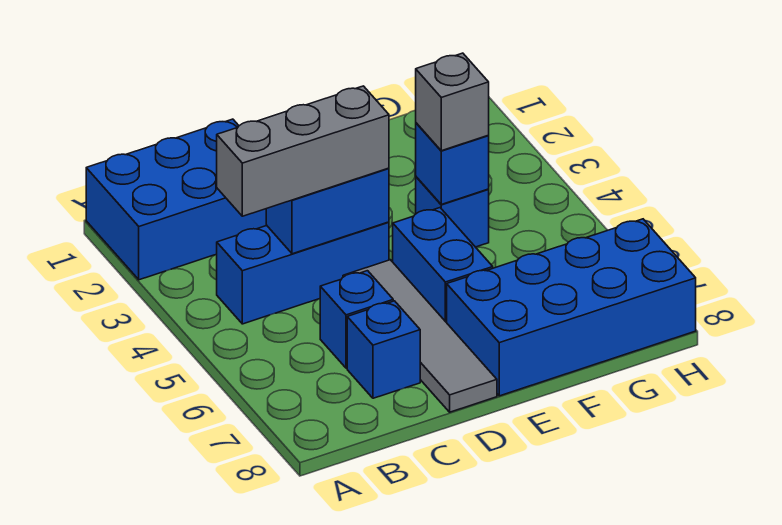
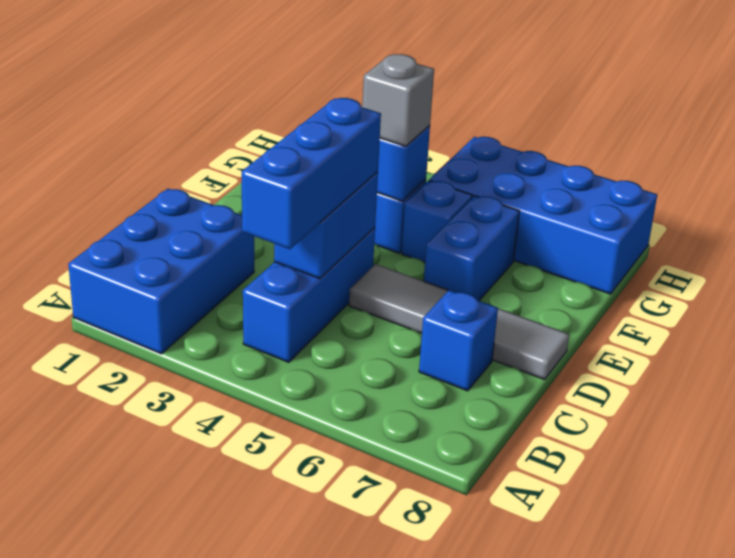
grey brick B4:D4 level 3 -> blue brick B4:D4 level 3
blue brick C6 level 1 -> blue brick F5 level 1
blue brick E5:E6 level 1 -> blue brick E6:F6 level 1
blue brick E7:H8 level 1 -> blue brick G5:H8 level 1

